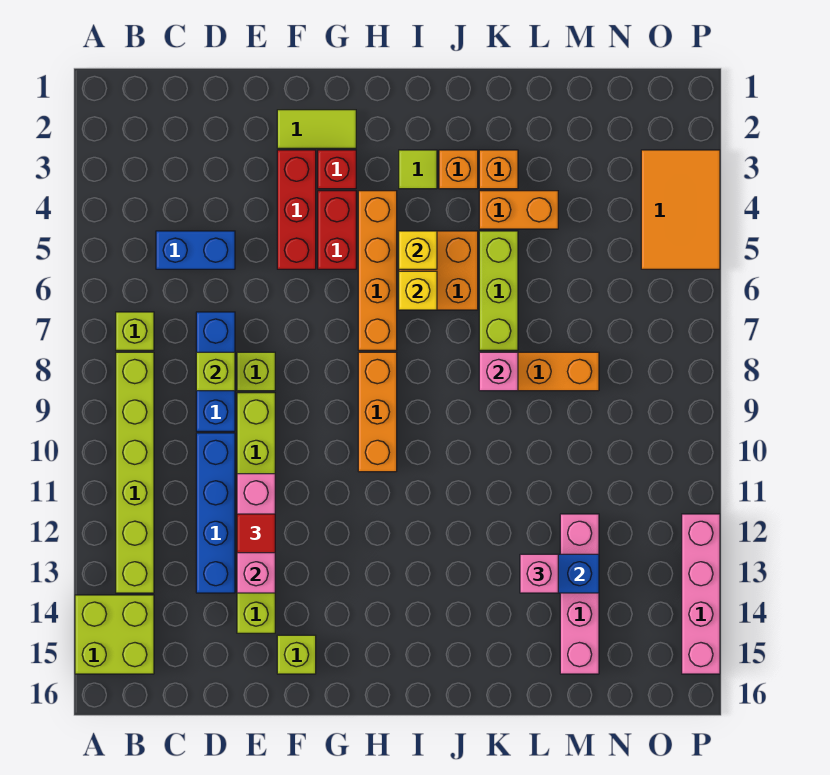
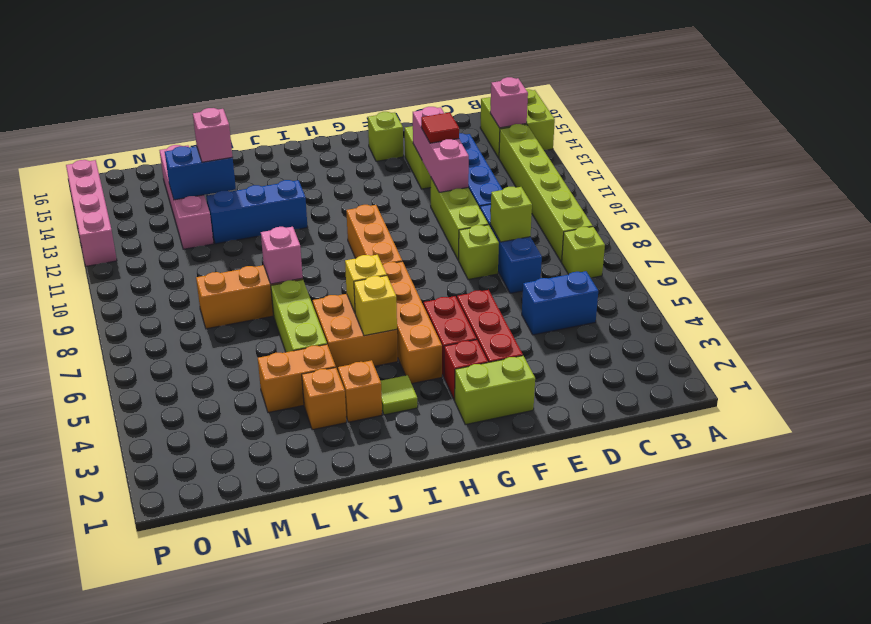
none -> pink brick B14 level 2
lime tile F2:G2 level 1 -> lime brick F2:G2 level 1
none -> blue brick J12:L12 level 1
orange tile O3:P5 level 1 -> none

